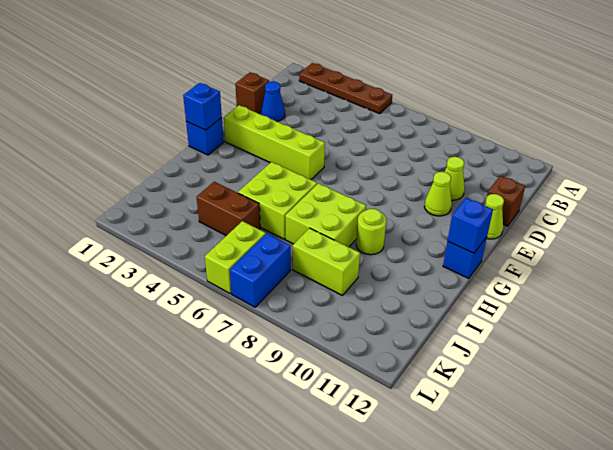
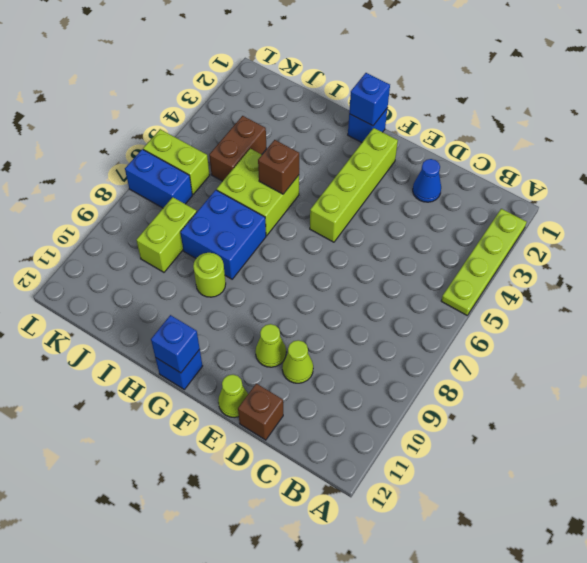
brown plate A2:A5 level 1 -> lime plate A2:A5 level 1
brown brick D1 level 1 -> brown brick H5 level 2
lime brick H7:I8 level 1 -> blue brick H7:I8 level 1

